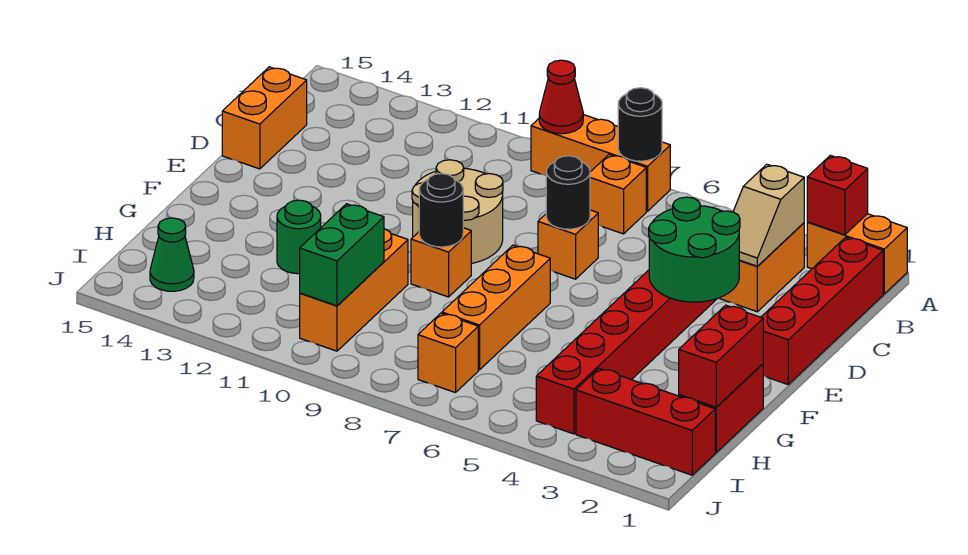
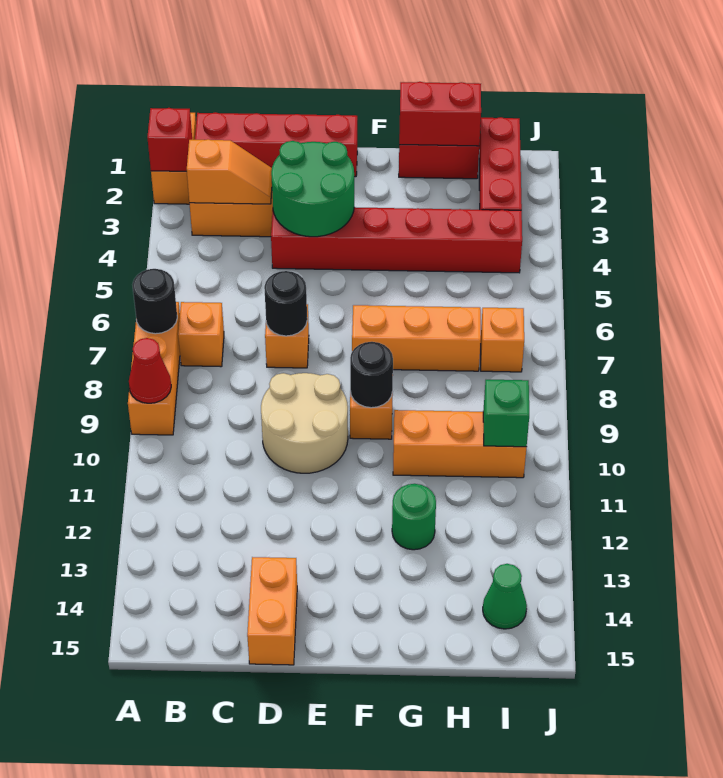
tan slope B3:C3 level 2 top B -> orange slope B3:C3 level 2 top B
orange brick C15:D15 level 1 -> orange brick D14:D15 level 1
green brick H10:I10 level 2 -> green brick I10 level 2

